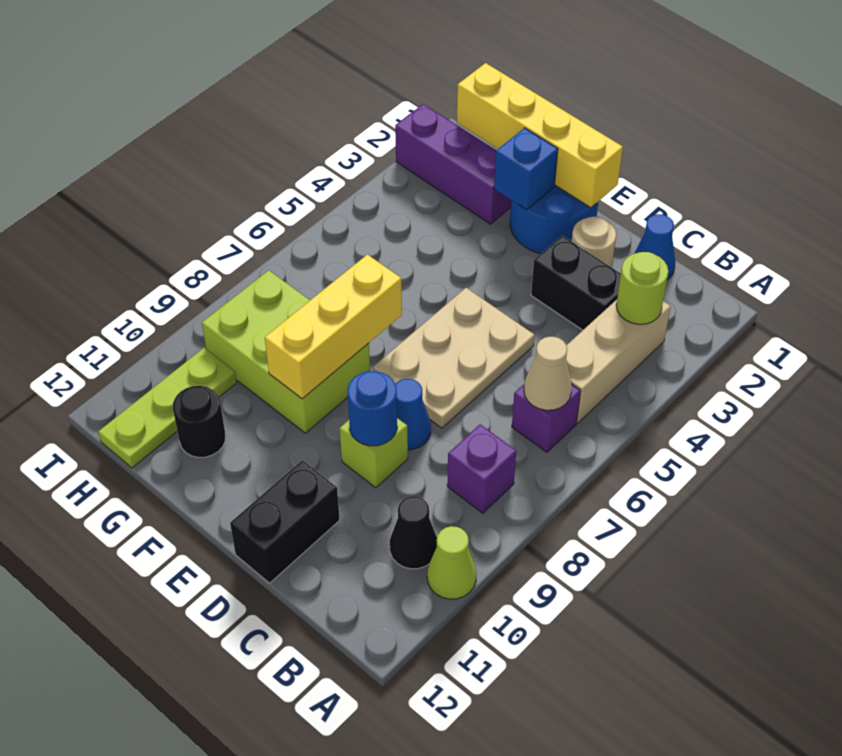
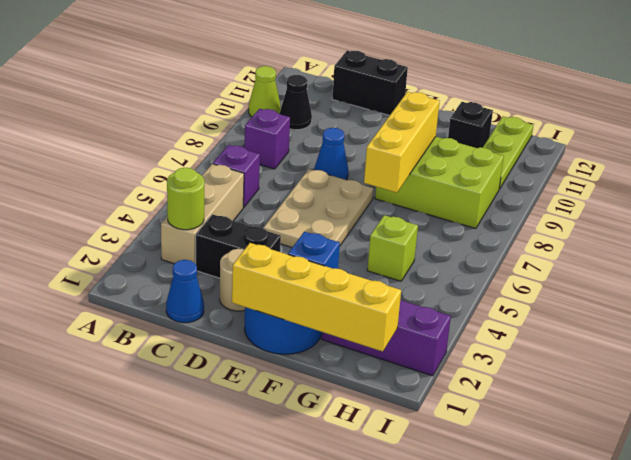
tan cone B6 level 2 -> none
lime brick D9 level 1 -> lime brick G5 level 1
blue round brick D9 level 2 -> none
black brick D11:D12 level 1 -> black brick C12:D12 level 1
black round brick G11 level 1 -> black brick G11 level 1

